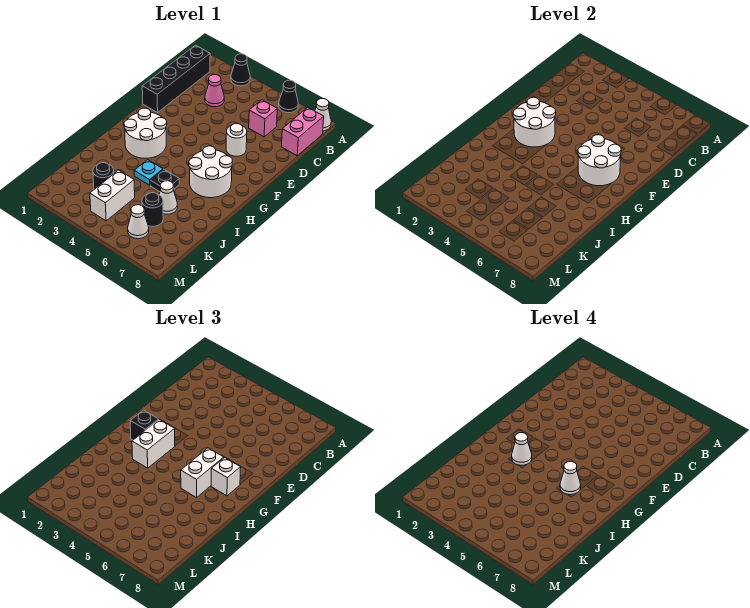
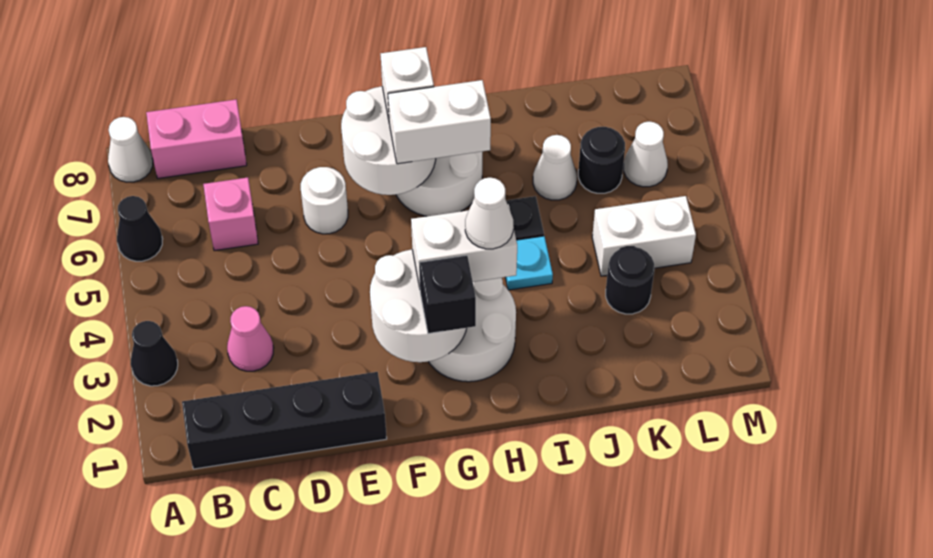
white cone H6 level 4 -> none

